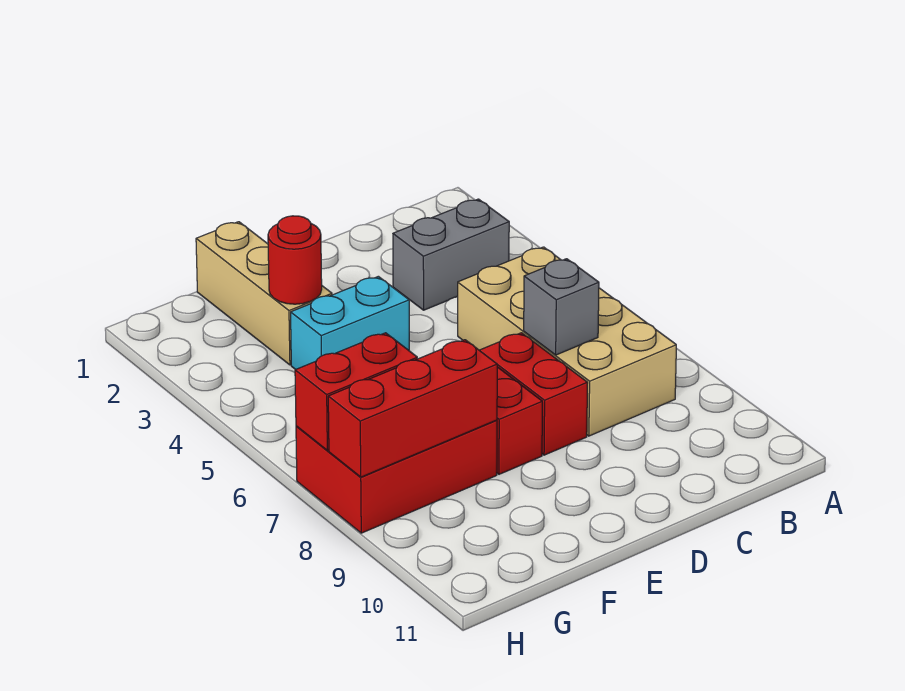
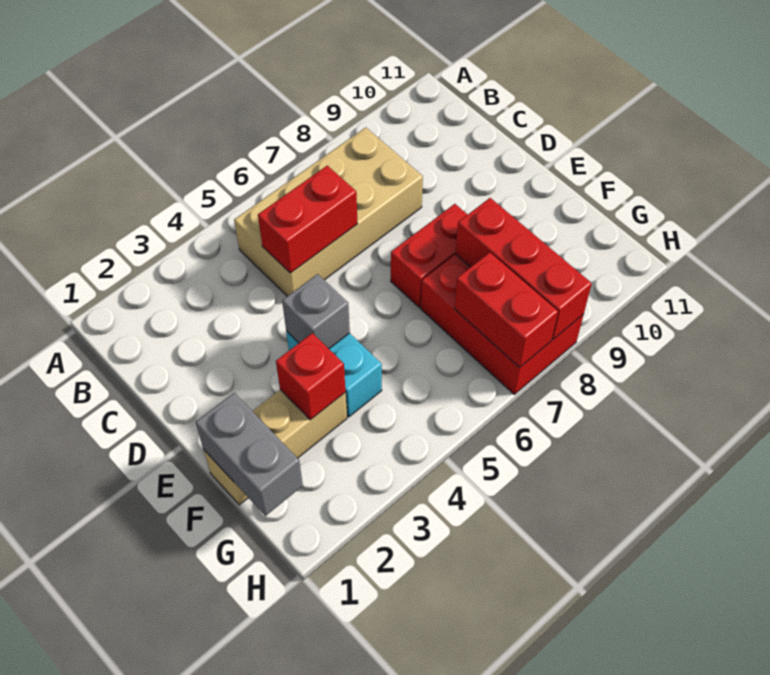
grey brick B3:C3 level 1 -> grey brick F1:G1 level 2
grey brick C7 level 2 -> grey brick E4 level 2
red brick D7:D8 level 1 -> red brick C5:C6 level 2
red round brick F3 level 2 -> red brick F3 level 2

